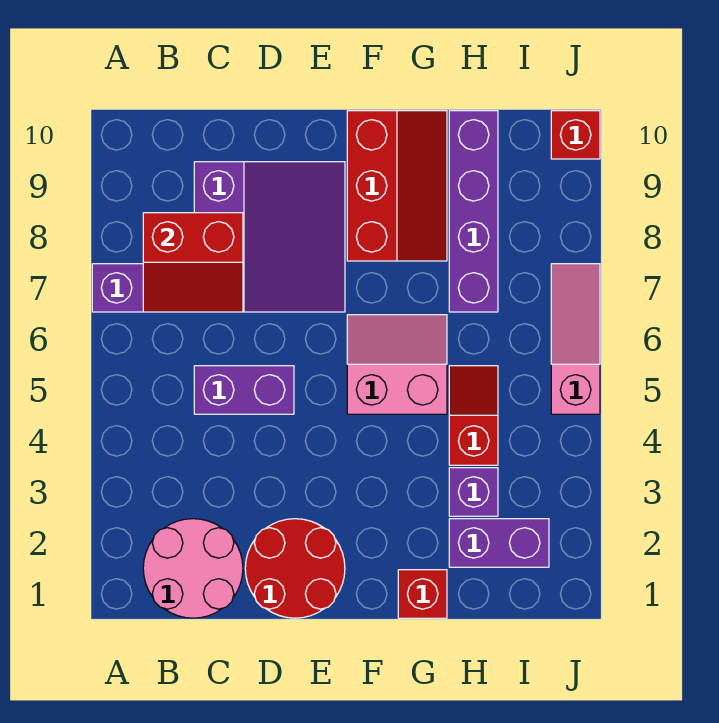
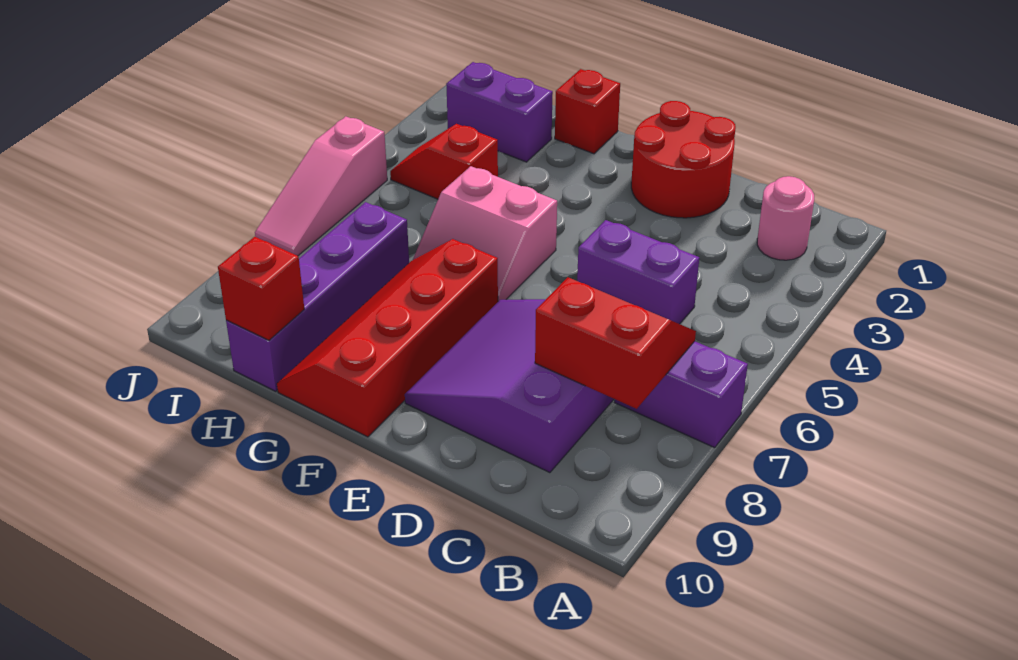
pink round brick B1:C2 level 1 -> pink round brick B2 level 1
red slope F8:G10 level 1 top F -> red slope F7:G10 level 1 top F
purple brick H3 level 1 -> none
red slope H4:H5 level 1 top 4 -> red slope H4:I4 level 1 top H
red brick J10 level 1 -> red brick H10 level 2

